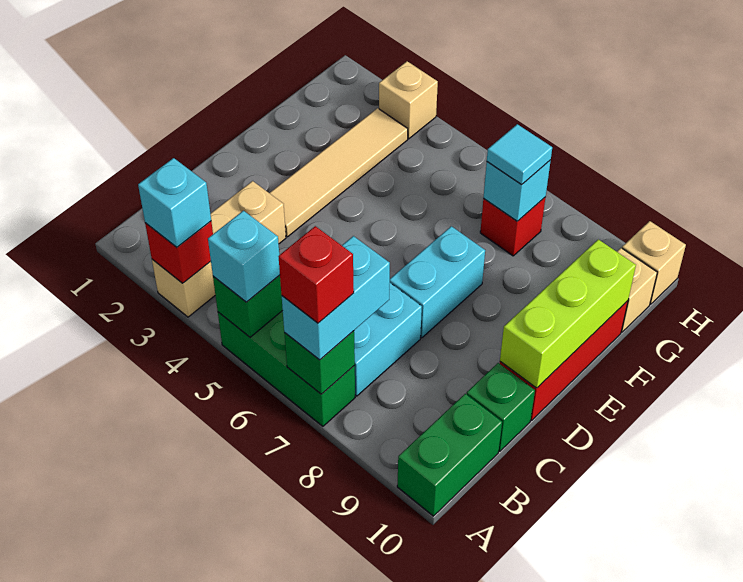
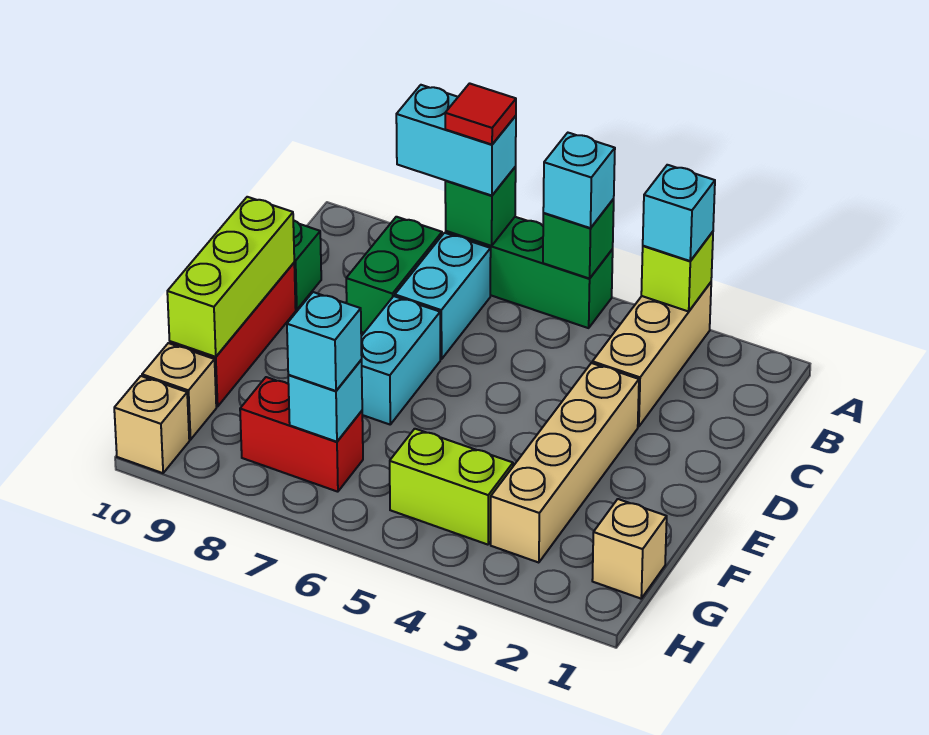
red brick A3 level 2 -> lime brick A3 level 2
cyan brick A7:B7 level 3 -> cyan brick A7:A8 level 3
red brick A7 level 4 -> red tile A7 level 4
green brick A10:B10 level 1 -> green brick B8:C8 level 1
tan tile D3:G3 level 1 -> tan brick D3:G3 level 1
none -> lime brick G4:G5 level 1
red brick G7 level 1 -> red brick G7:G8 level 1
cyan tile G7 level 3 -> cyan brick G7 level 3
tan brick H3 level 1 -> tan brick G1 level 1

